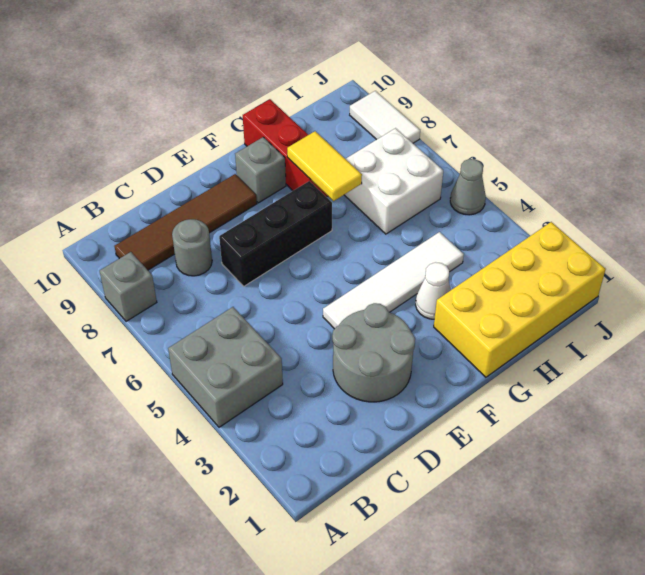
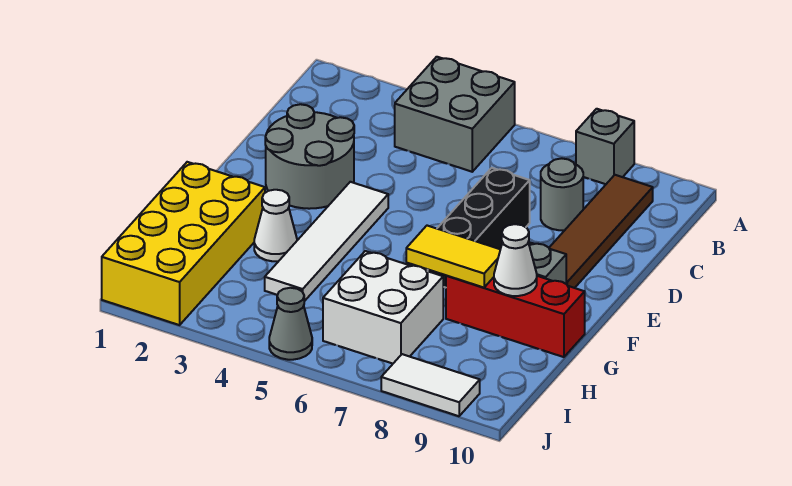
none -> white cone G9 level 2

